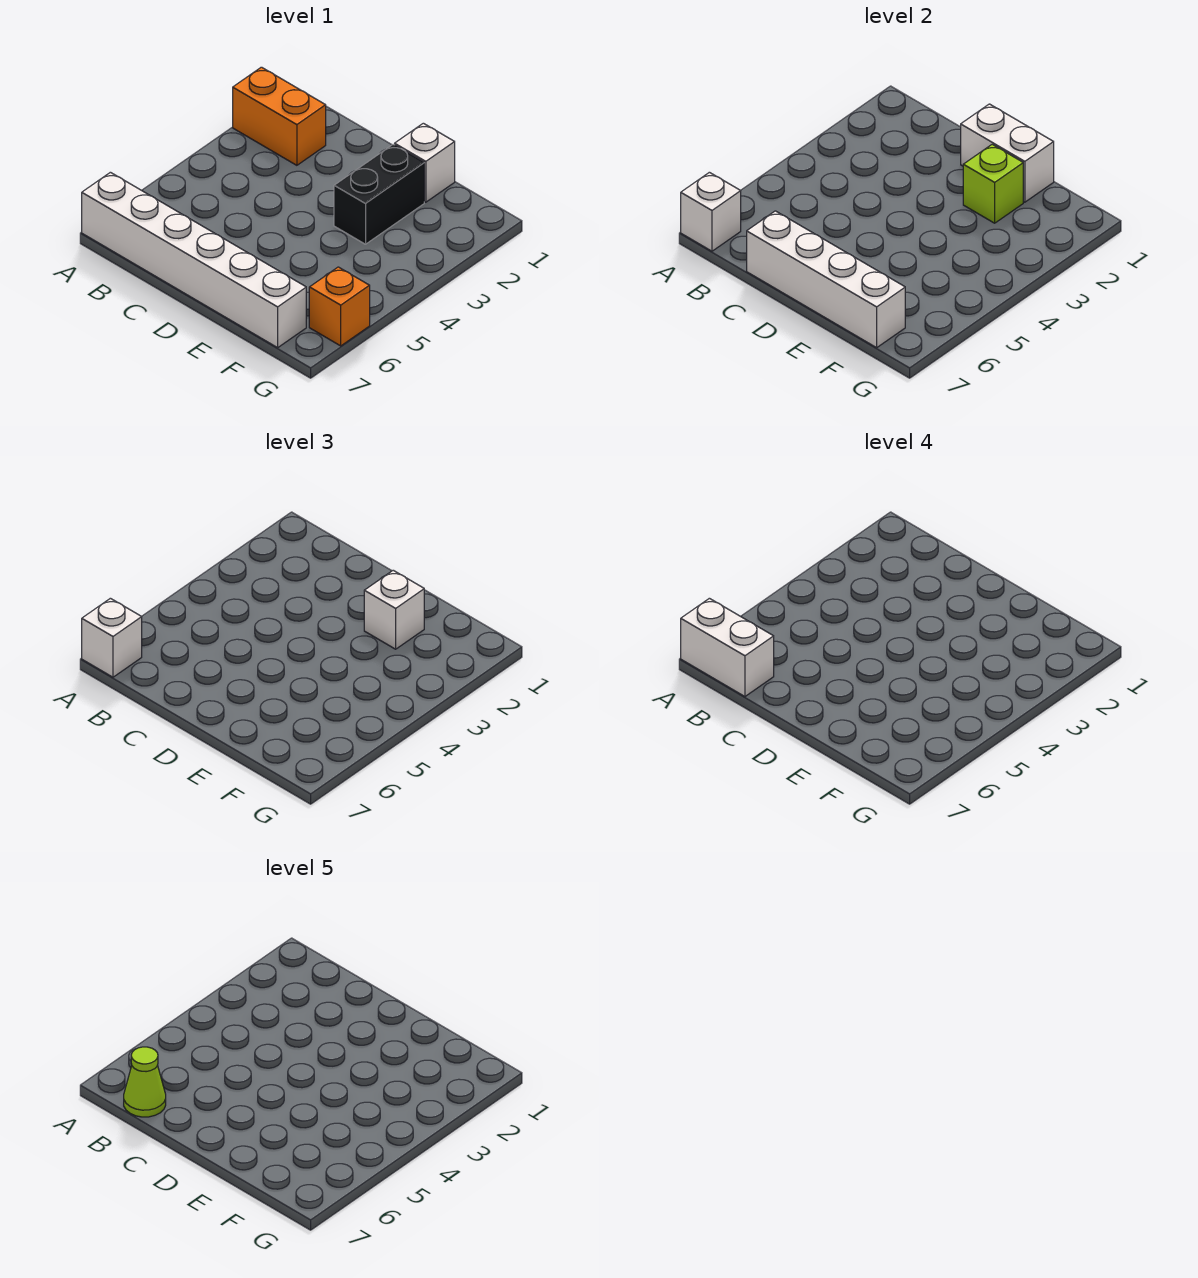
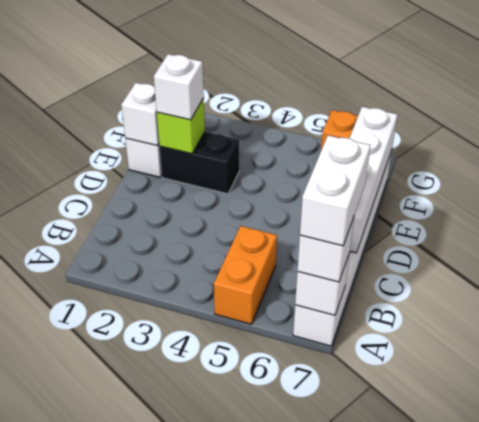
orange brick A2:B2 level 1 -> orange brick A5:B5 level 1
lime cone B7 level 5 -> none
white brick D1:E1 level 2 -> white brick E1 level 2

